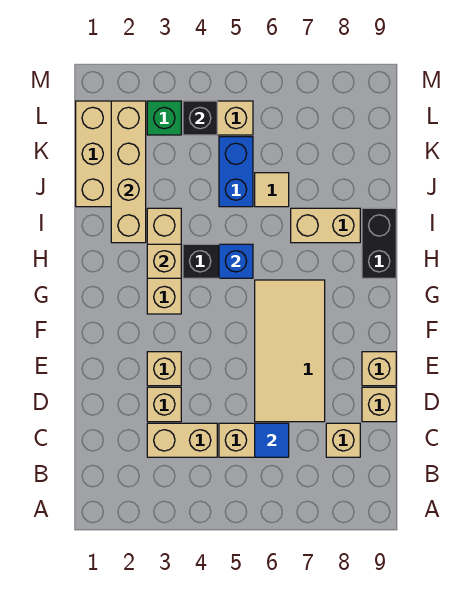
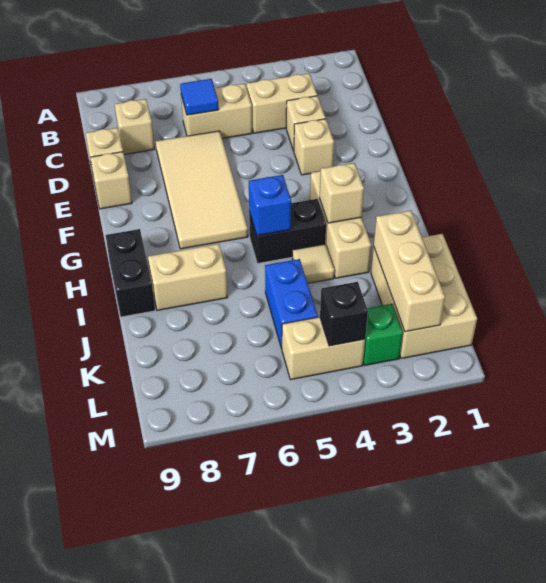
tan brick I2:L2 level 2 -> tan brick J2:L2 level 2
tan tile J6 level 1 -> tan tile I4 level 1

